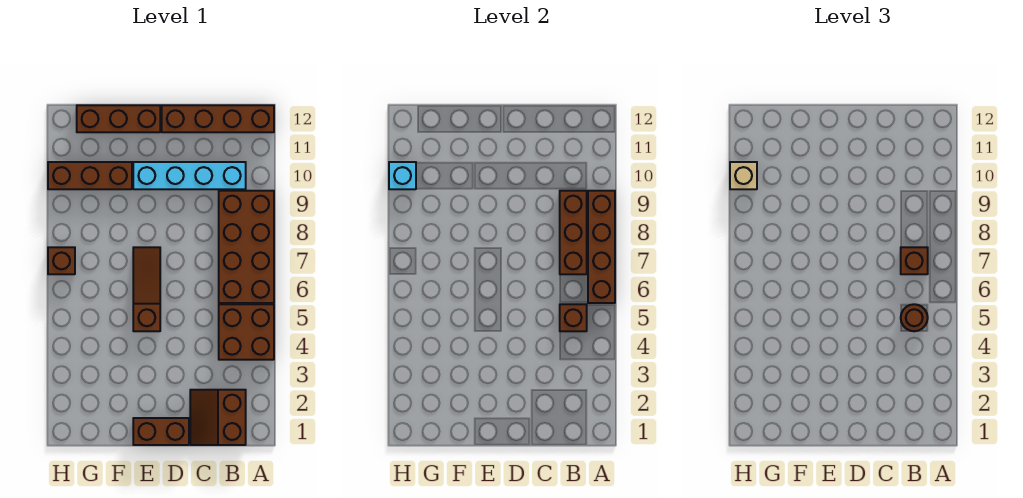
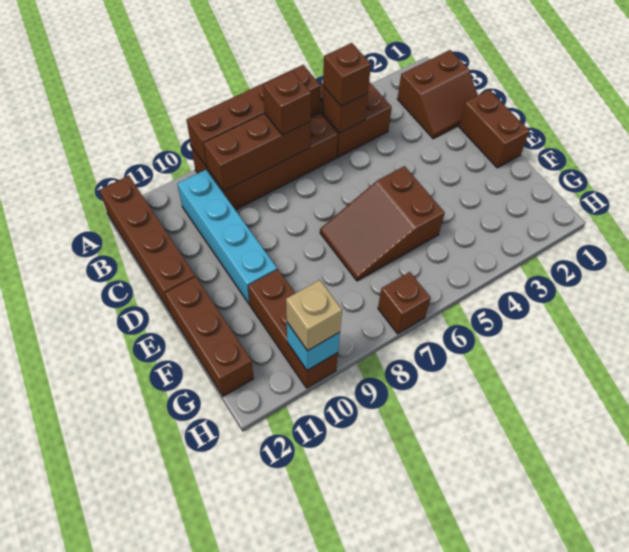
brown round brick B5 level 3 -> brown brick B5 level 3
brown slope E5:E7 level 1 top 5 -> brown slope E5:F7 level 1 top 5

